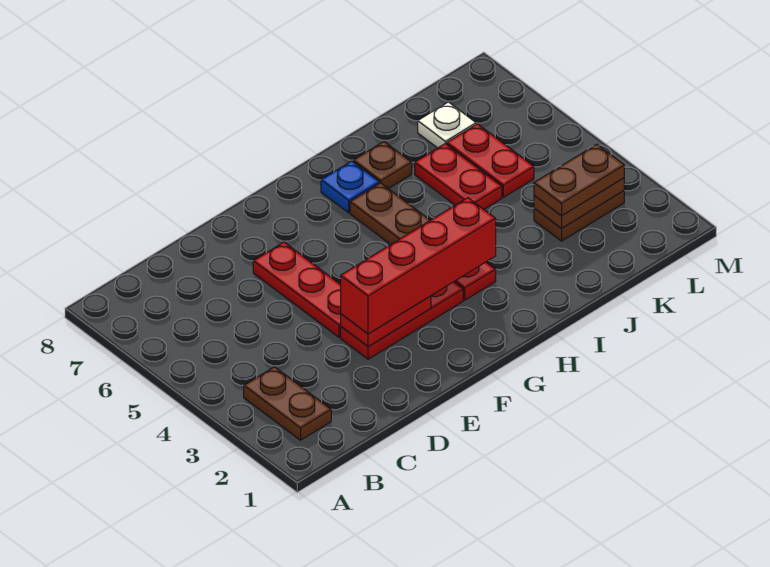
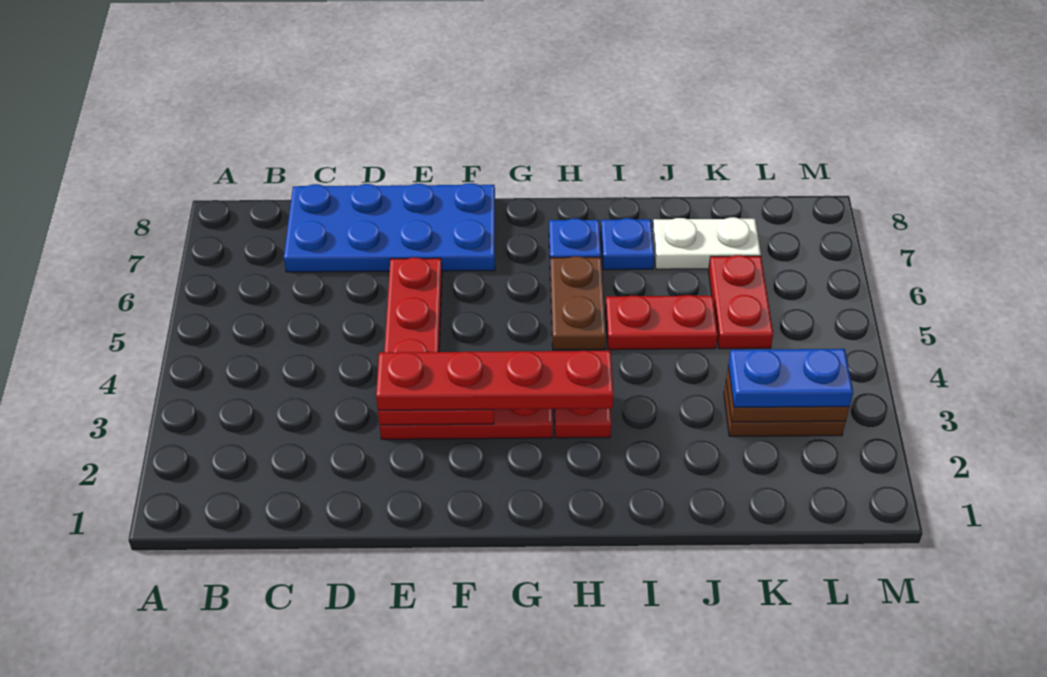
brown plate B2:B3 level 1 -> none
none -> blue plate C7:F8 level 1
red brick E3:H3 level 3 -> red plate E3:H3 level 3
brown plate I7 level 1 -> blue plate I7 level 1
red plate J5:J6 level 1 -> red plate I5:J5 level 1
brown plate K3:L3 level 3 -> blue plate K3:L3 level 3
white plate K7 level 1 -> white plate J7:K7 level 1

